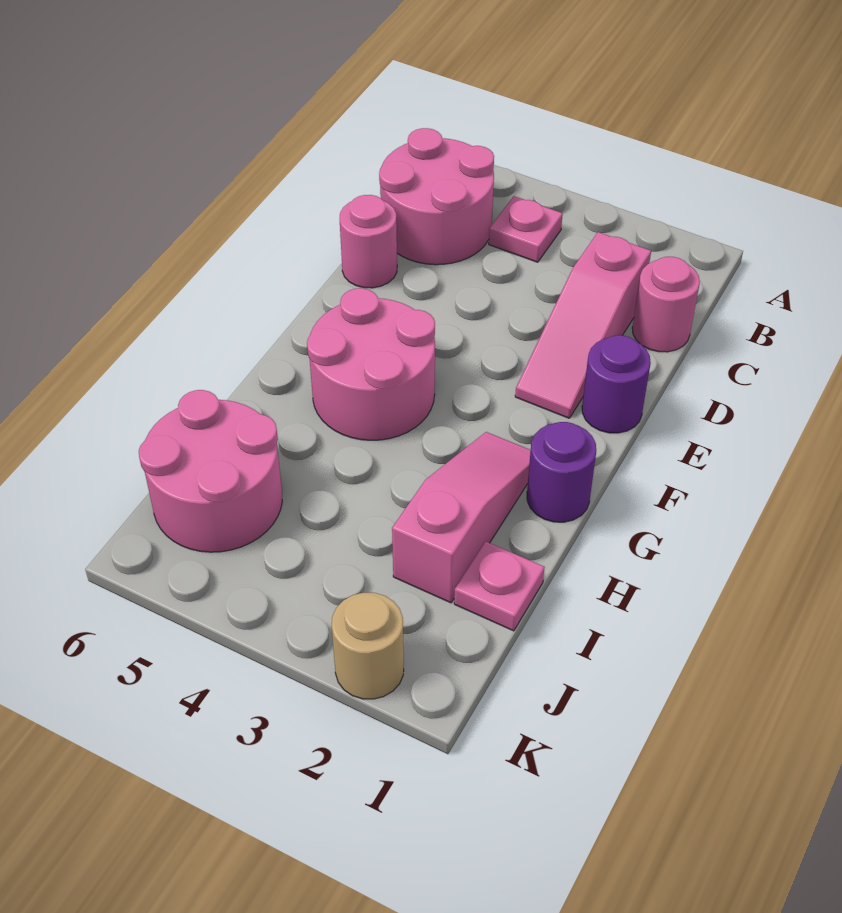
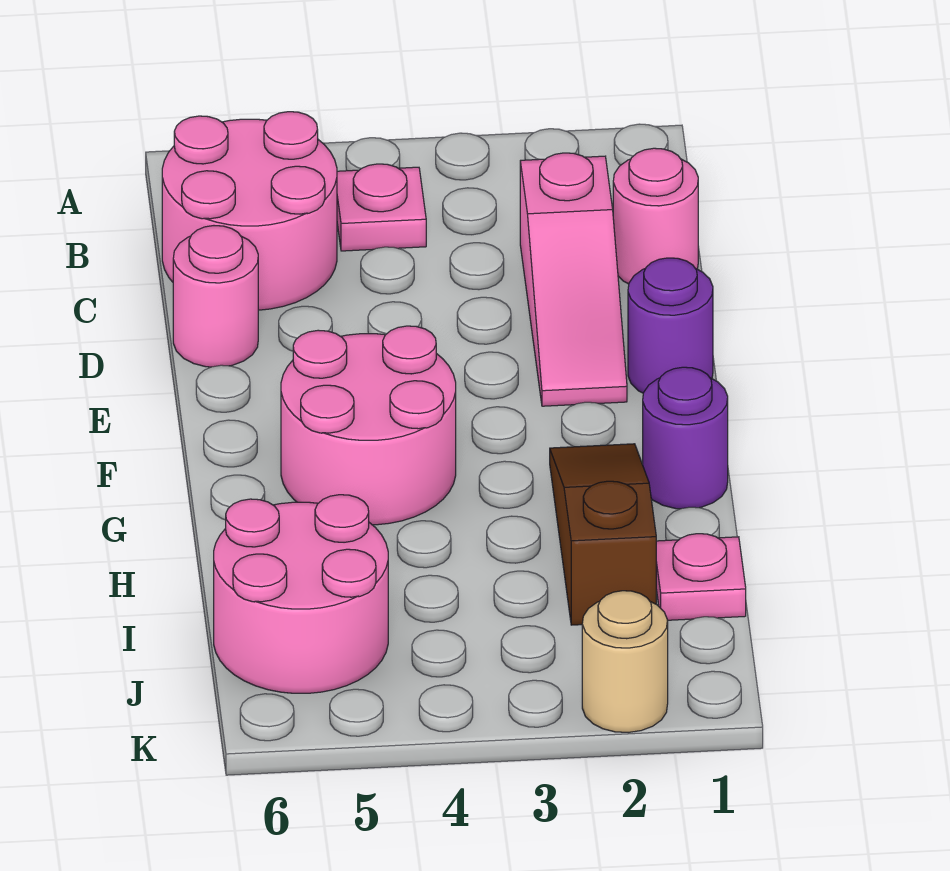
pink slope G2:I2 level 1 top I -> brown slope G2:I2 level 1 top I

